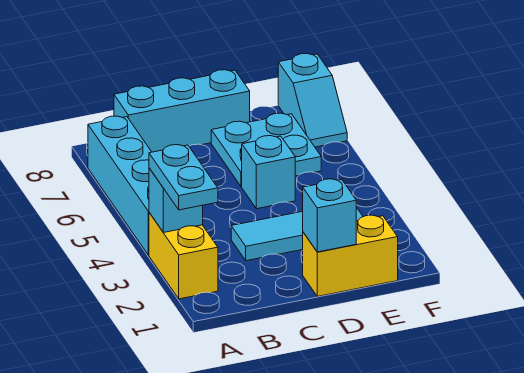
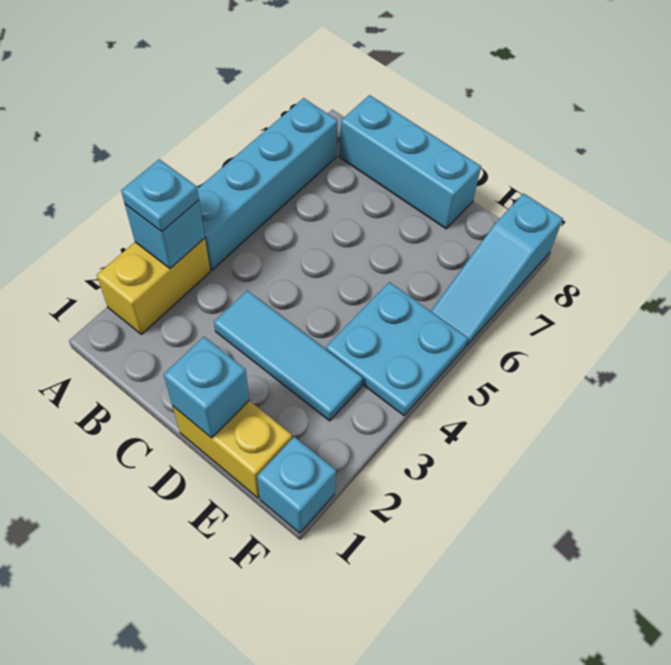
cyan plate A2:A3 level 3 -> cyan plate A3 level 3
cyan brick D5 level 1 -> cyan brick F1 level 1
cyan plate D6:E7 level 1 -> cyan plate E4:F5 level 1
cyan slope F7:F8 level 1 top 8 -> cyan slope F6:F8 level 1 top 8

